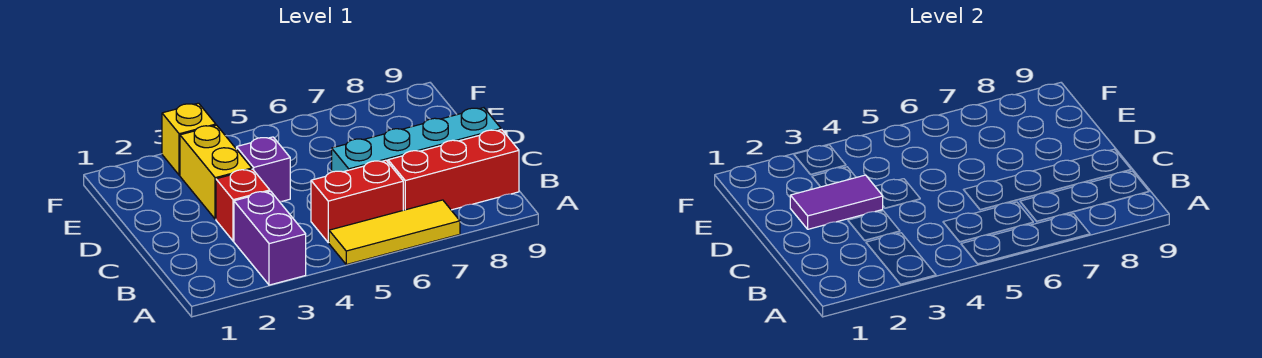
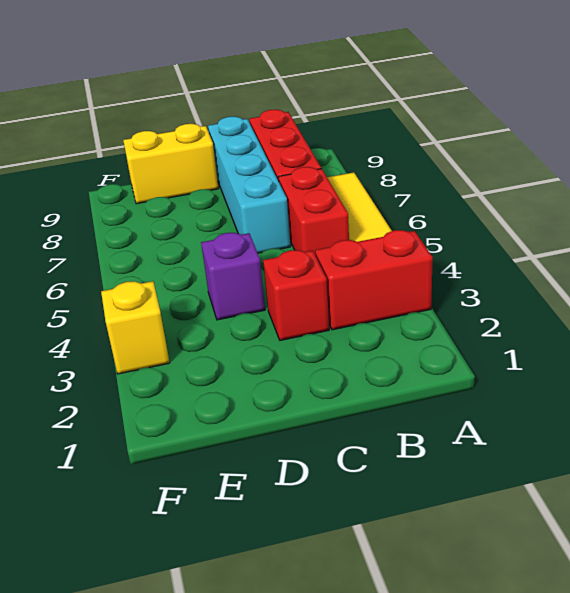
purple brick A3:B3 level 1 -> red brick A3:B3 level 1
purple tile D2:D3 level 2 -> none
yellow brick D3:E3 level 1 -> yellow brick D9:E9 level 1

